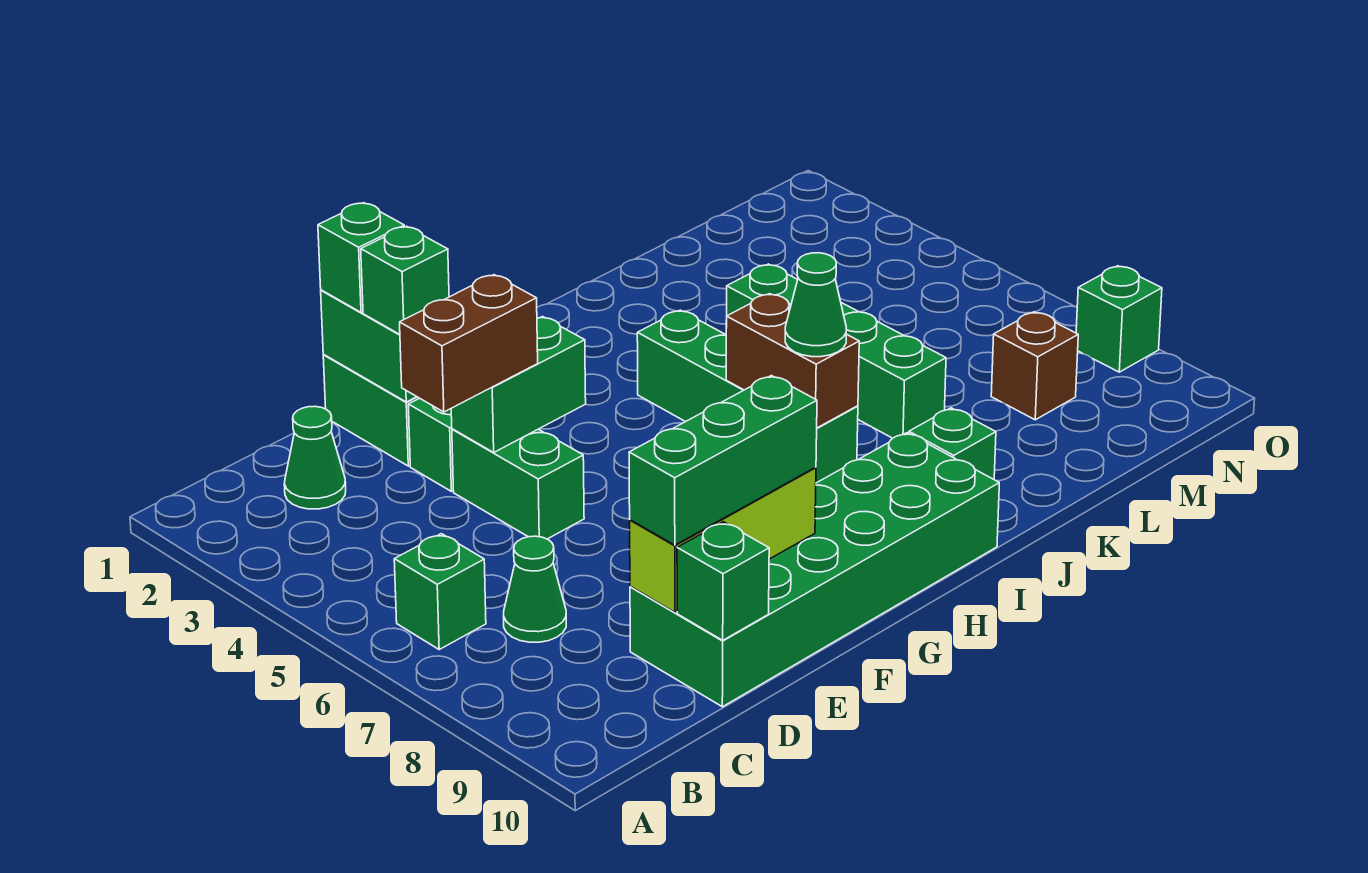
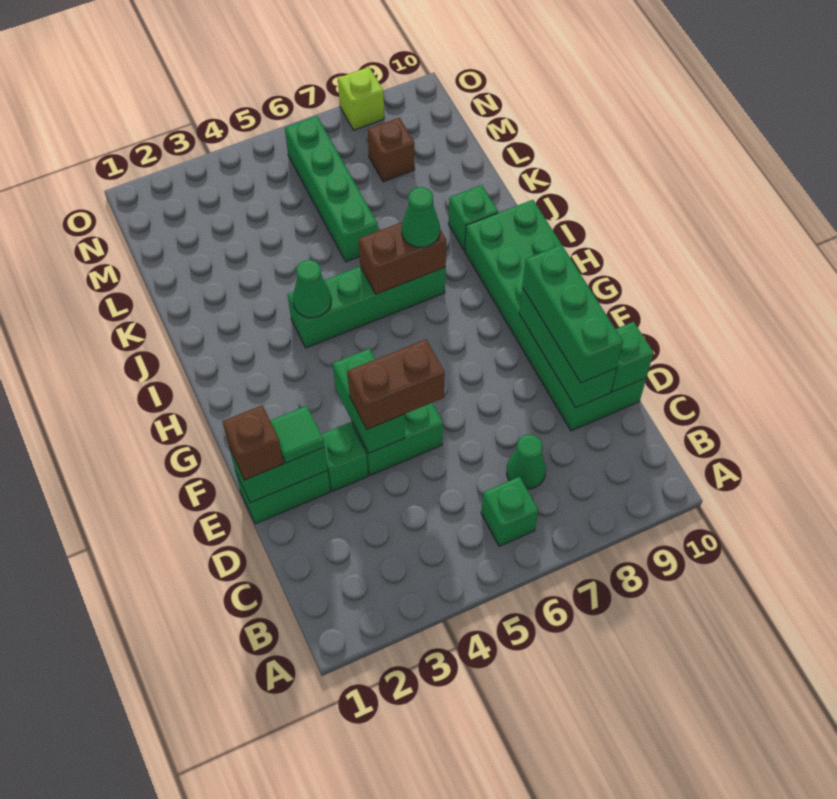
green cone C2 level 1 -> green cone I4 level 2
brown brick D4:E4 level 3 -> brown brick E4:E5 level 3
lime brick D9:F9 level 2 -> green brick D9:F9 level 2
green brick E1 level 3 -> brown brick E1 level 3
green brick E2 level 3 -> green tile E2 level 3
green brick K4:K7 level 1 -> green brick K6:N6 level 1
green brick O8 level 1 -> lime brick O8 level 1

